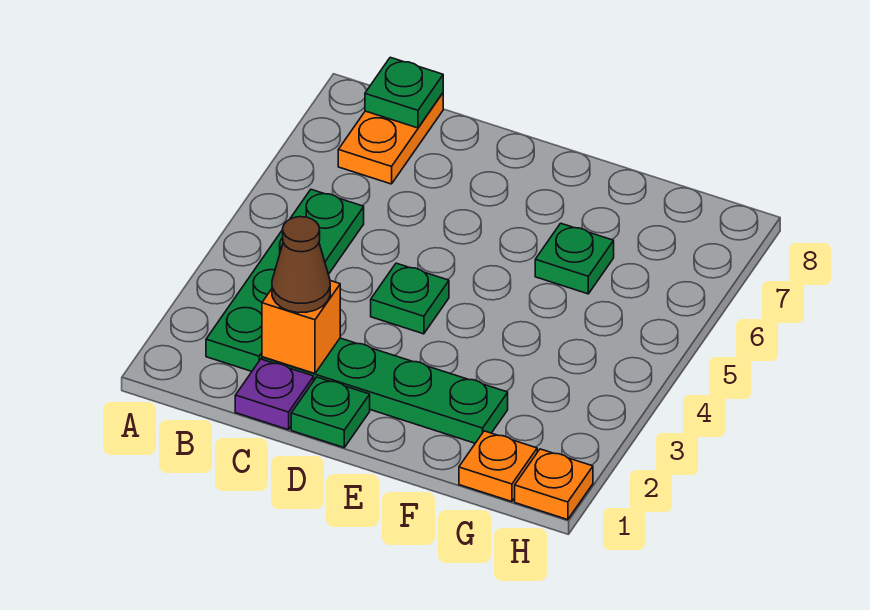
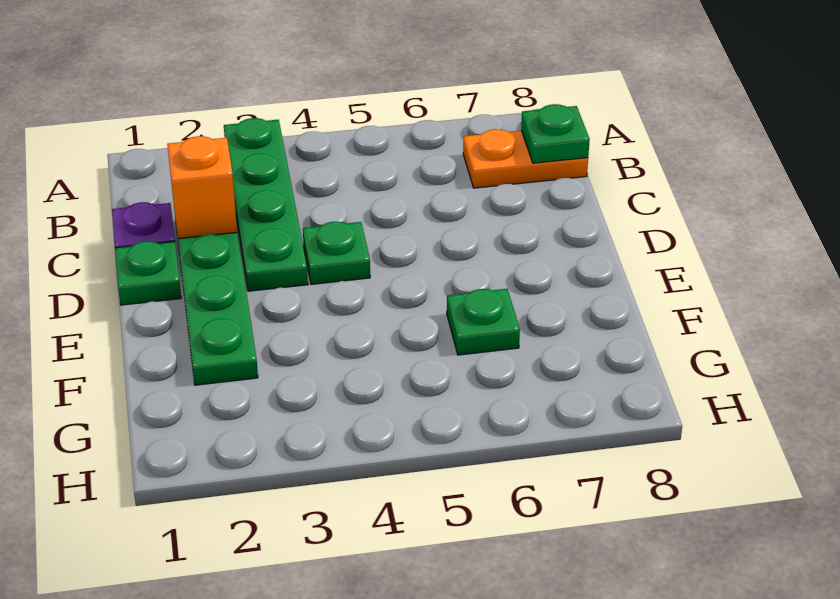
green plate B2:B5 level 1 -> green plate A3:D3 level 1
brown cone C2 level 3 -> none
orange plate G1 level 1 -> none
orange plate H1 level 1 -> none

